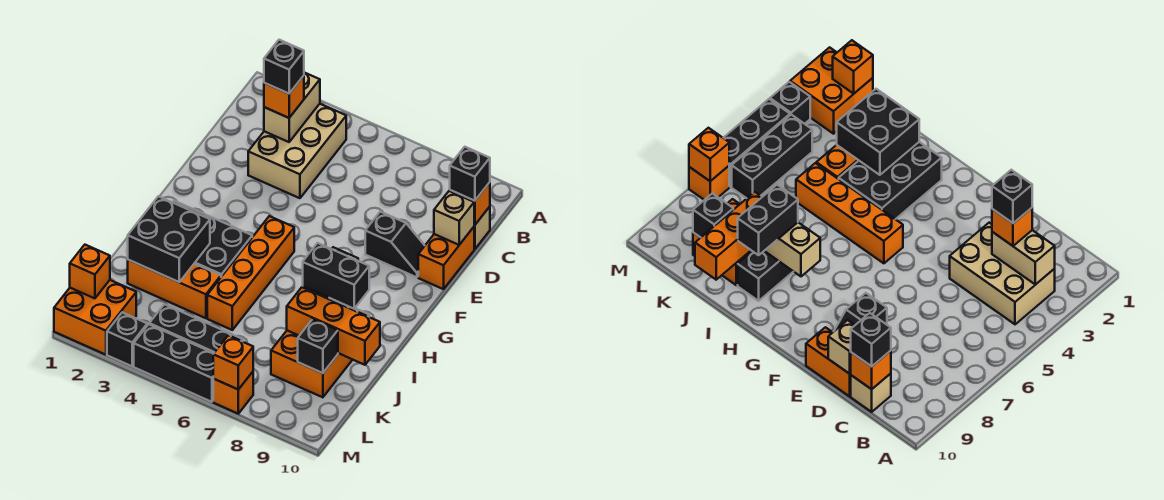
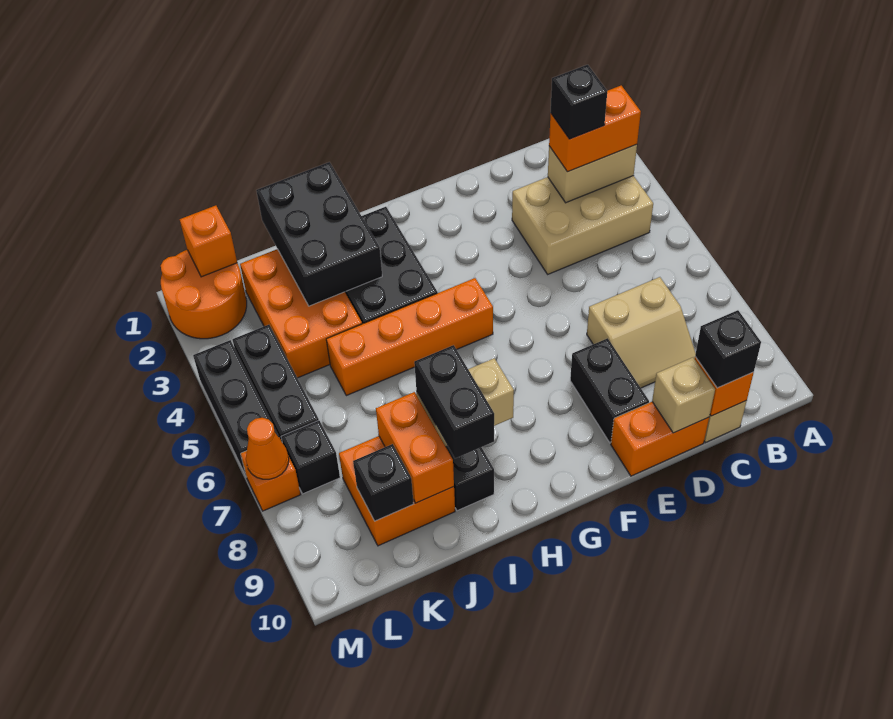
orange brick C3 level 3 -> orange brick B3:C3 level 3
none -> tan slope C7:D8 level 1 top 7
black slope E8:E9 level 1 top 8 -> black brick E8:E9 level 1
black brick I2:J3 level 2 -> black brick I1:J3 level 2
orange brick J2:J4 level 1 -> orange brick J2:K4 level 1
orange brick J8:J10 level 2 -> orange brick J8:J9 level 2
orange brick L1:M2 level 1 -> orange round brick L1:M2 level 1
black brick M3 level 1 -> black brick L7 level 1
orange brick M7 level 2 -> orange cone M7 level 2

